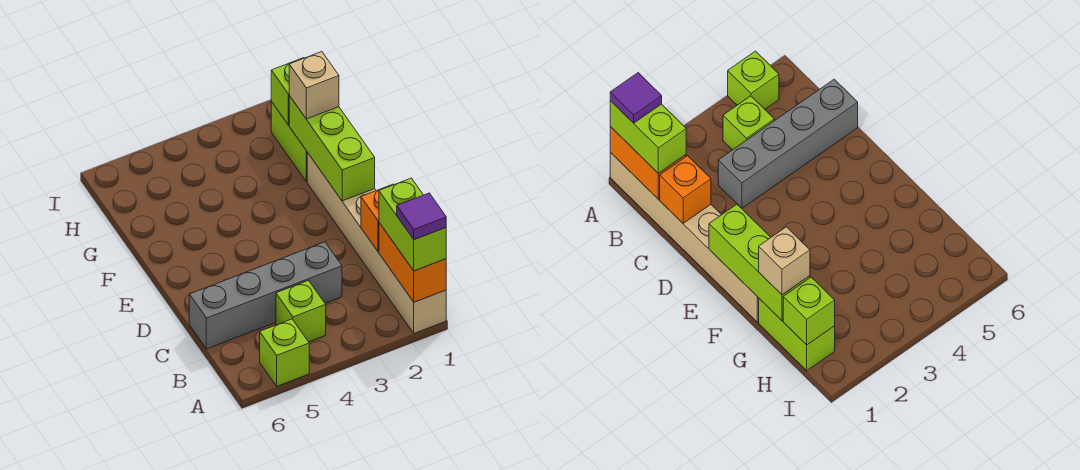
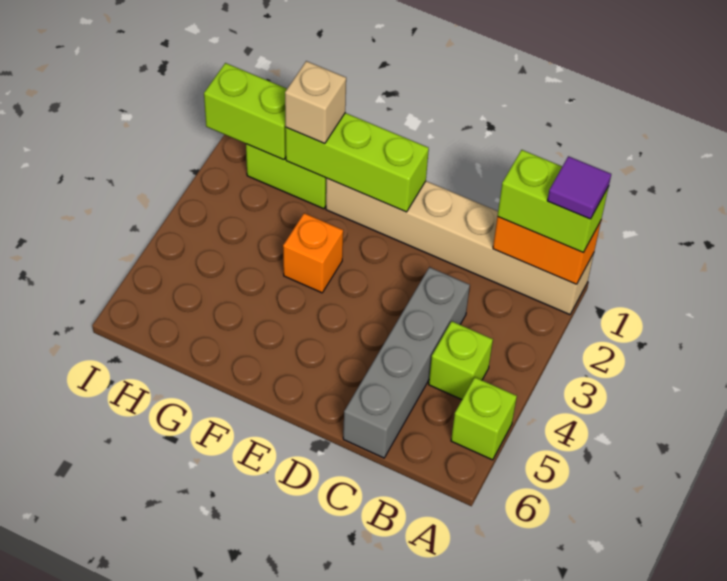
orange brick C1 level 2 -> orange brick F3 level 1
lime brick H1 level 2 -> lime brick H1:I1 level 2

